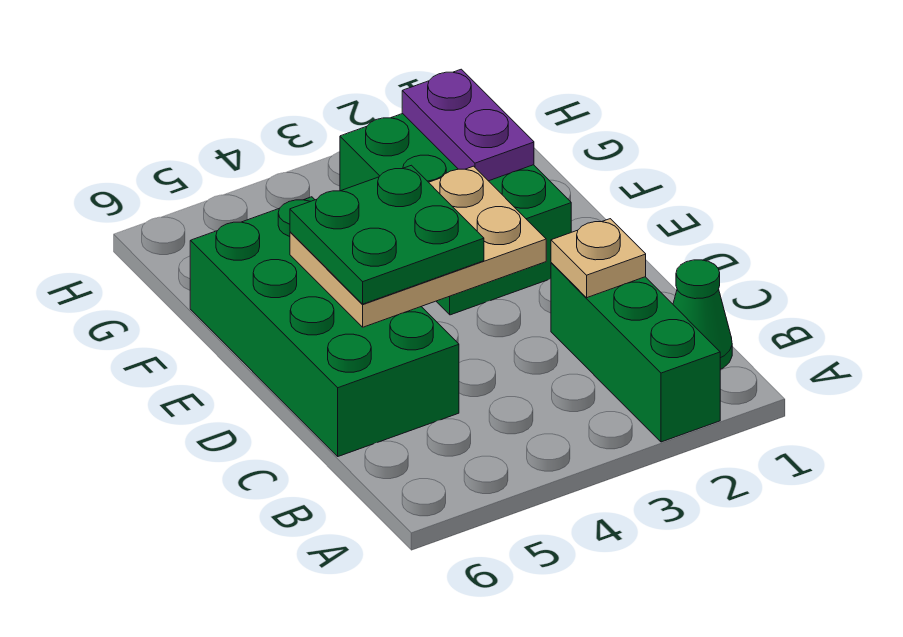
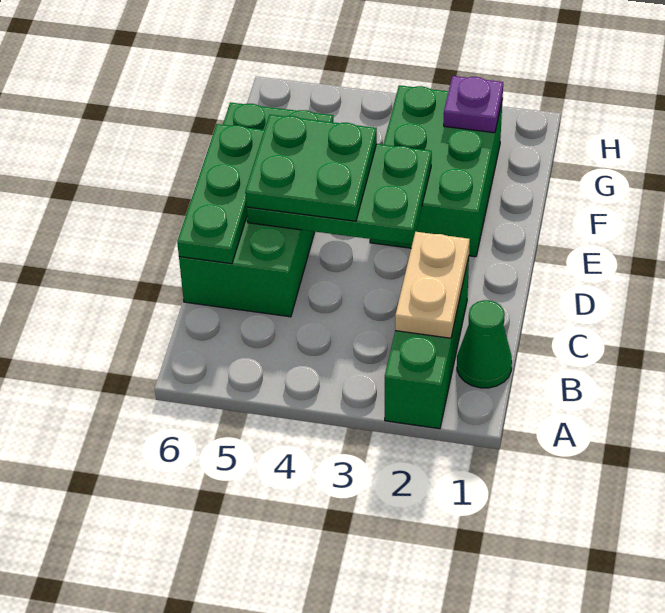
tan plate C2 level 2 -> tan plate B2:C2 level 2
none -> green plate C6:E6 level 2
tan plate D3:E5 level 2 -> green plate D3:E5 level 2
purple plate F2:G2 level 2 -> purple plate G2 level 2

